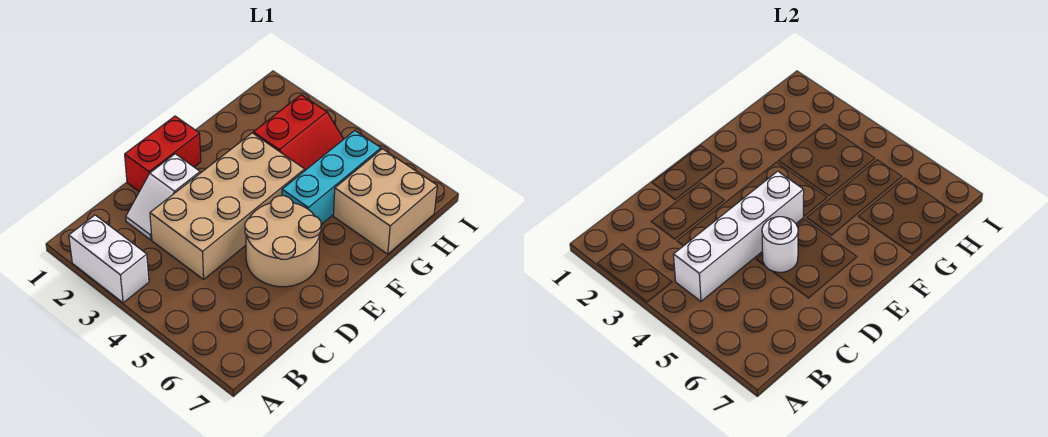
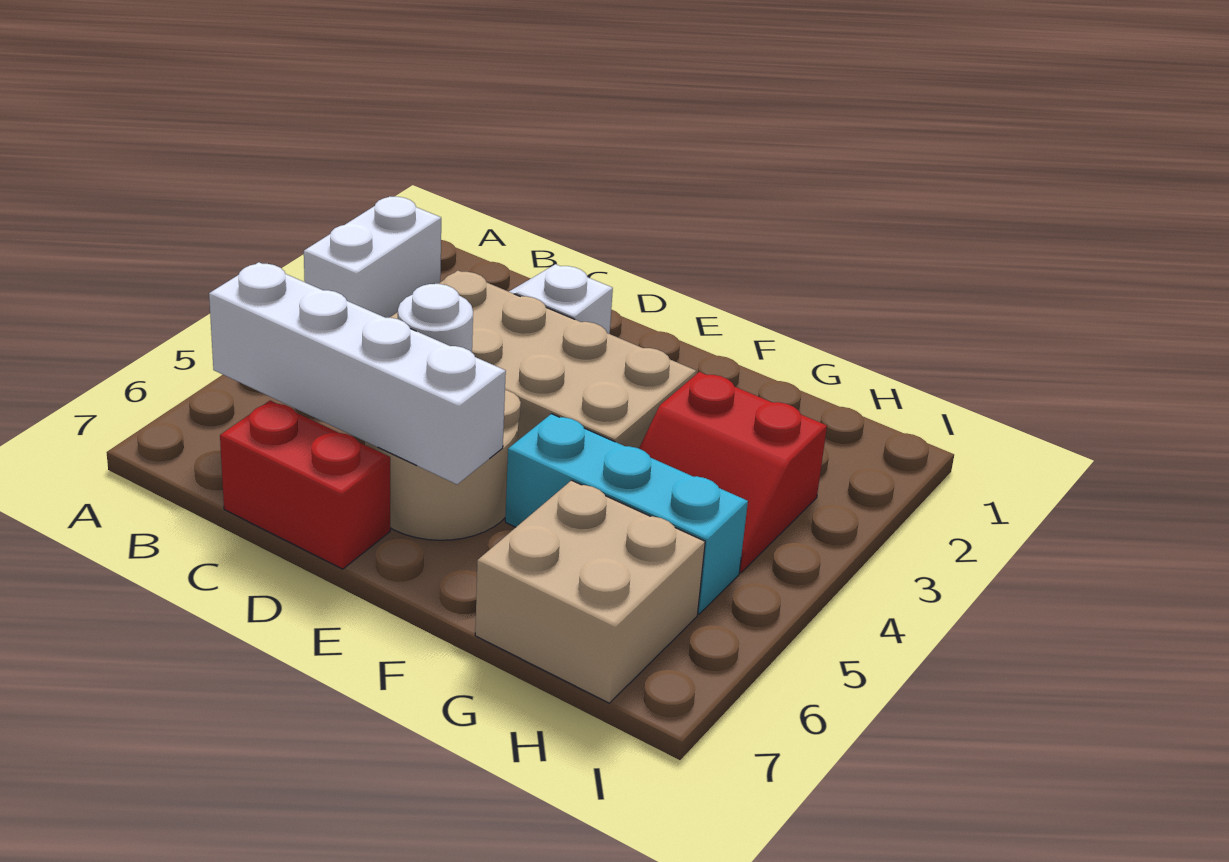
white brick B4:E4 level 2 -> white brick B6:E6 level 2
red brick D1:E1 level 1 -> red brick C7:D7 level 1

